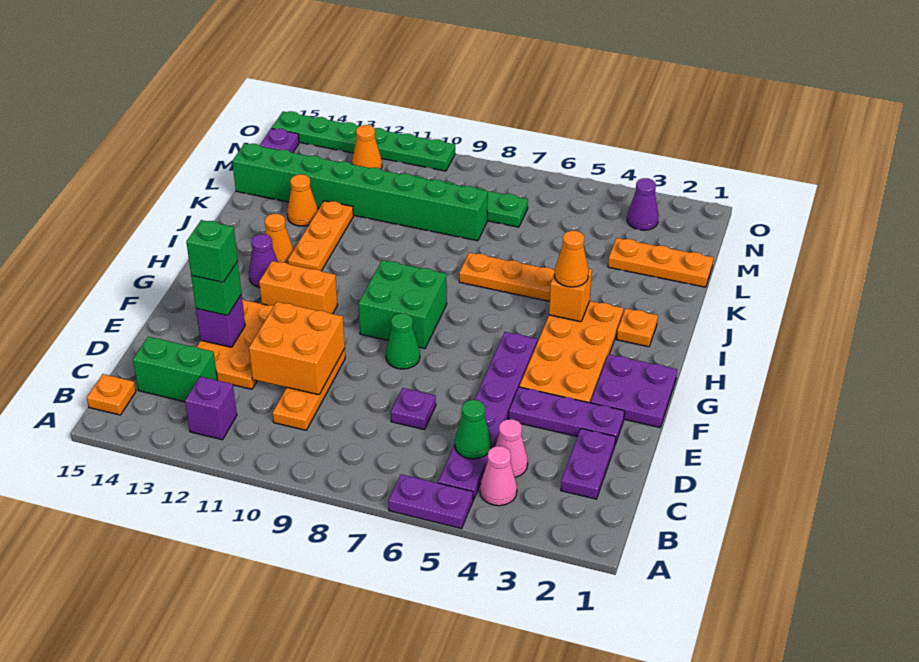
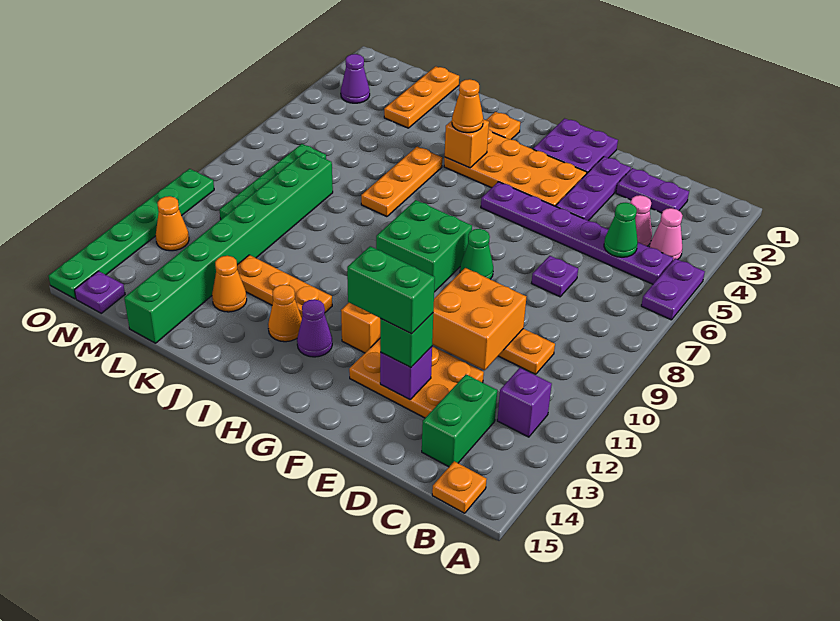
green brick E13 level 4 -> green brick E13:F13 level 4

